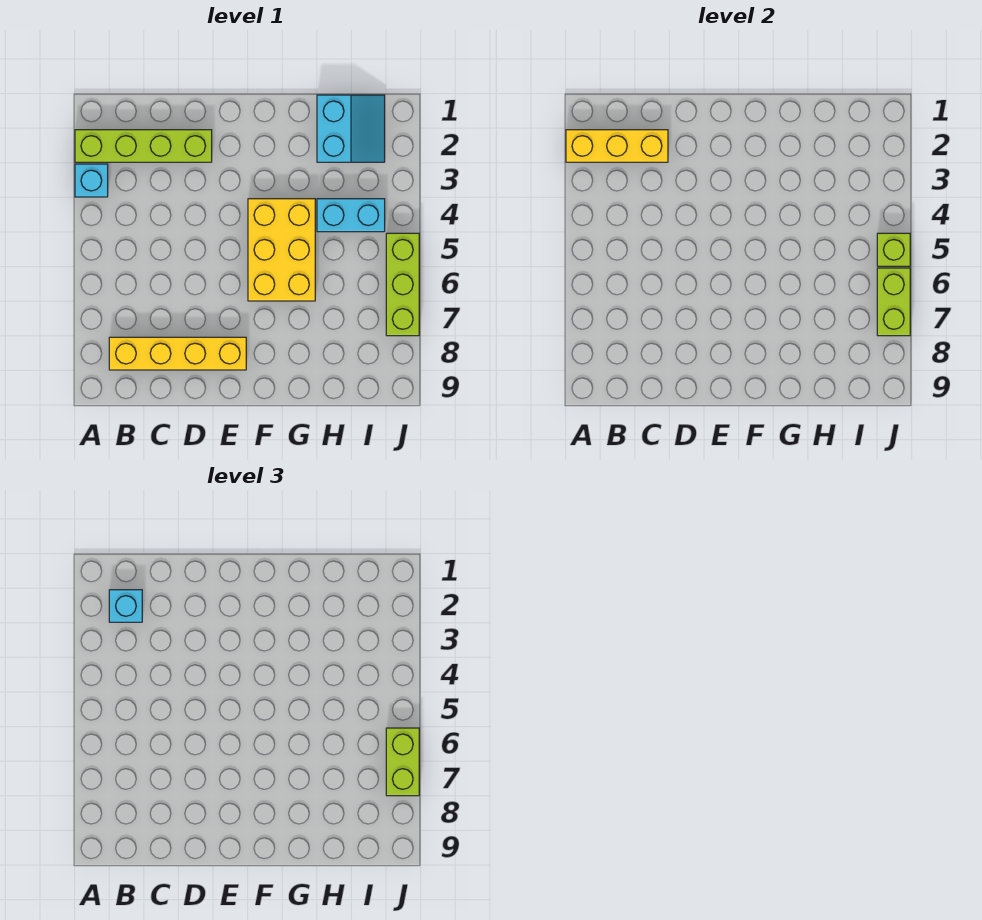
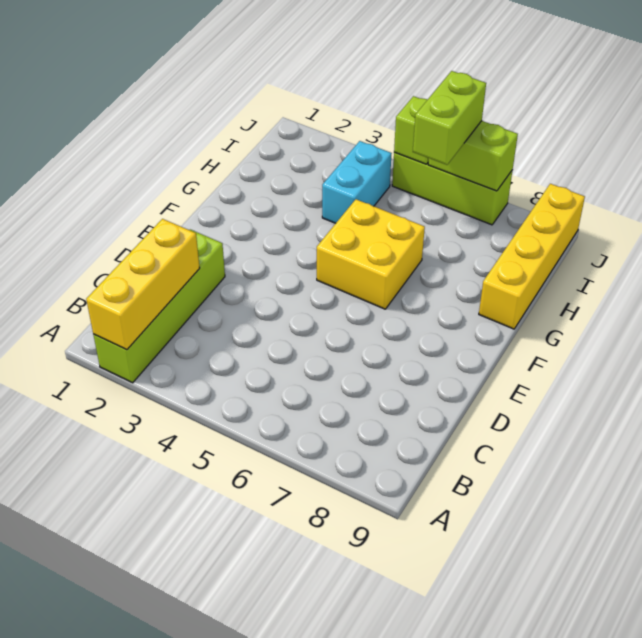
cyan brick A3 level 1 -> none
cyan brick B2 level 3 -> none
yellow brick B8:E8 level 1 -> yellow brick G9:J9 level 1
yellow brick F4:G6 level 1 -> yellow brick F5:G6 level 1
cyan slope H1:I2 level 1 top H -> none
lime brick J6:J7 level 3 -> lime brick I6:J6 level 3

